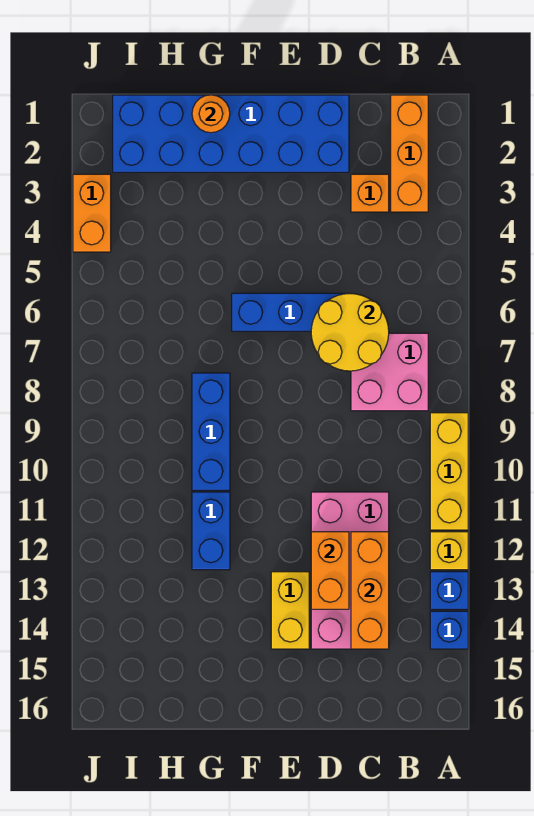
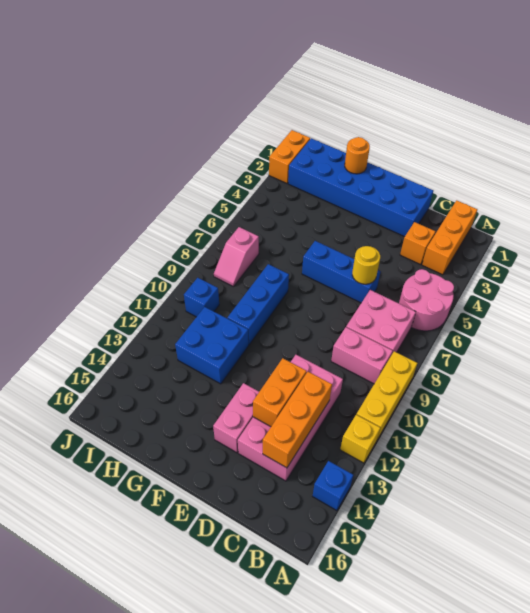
none -> pink round brick A5:B6 level 1
blue brick A13 level 1 -> blue brick I10 level 1
none -> pink brick B9:C9 level 1
yellow round brick C6:D7 level 2 -> yellow round brick D6 level 2
yellow brick E13:E14 level 1 -> pink brick E13:E14 level 1
blue brick G11:G12 level 1 -> blue brick G11:H12 level 1
none -> pink slope I7:I8 level 1 top 7
orange brick J3:J4 level 1 -> orange brick J1:J2 level 1

